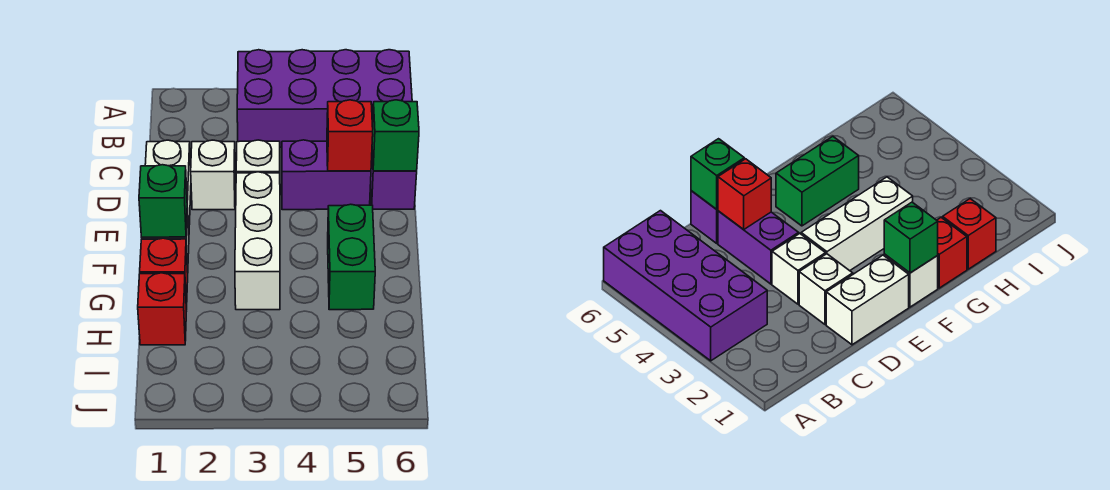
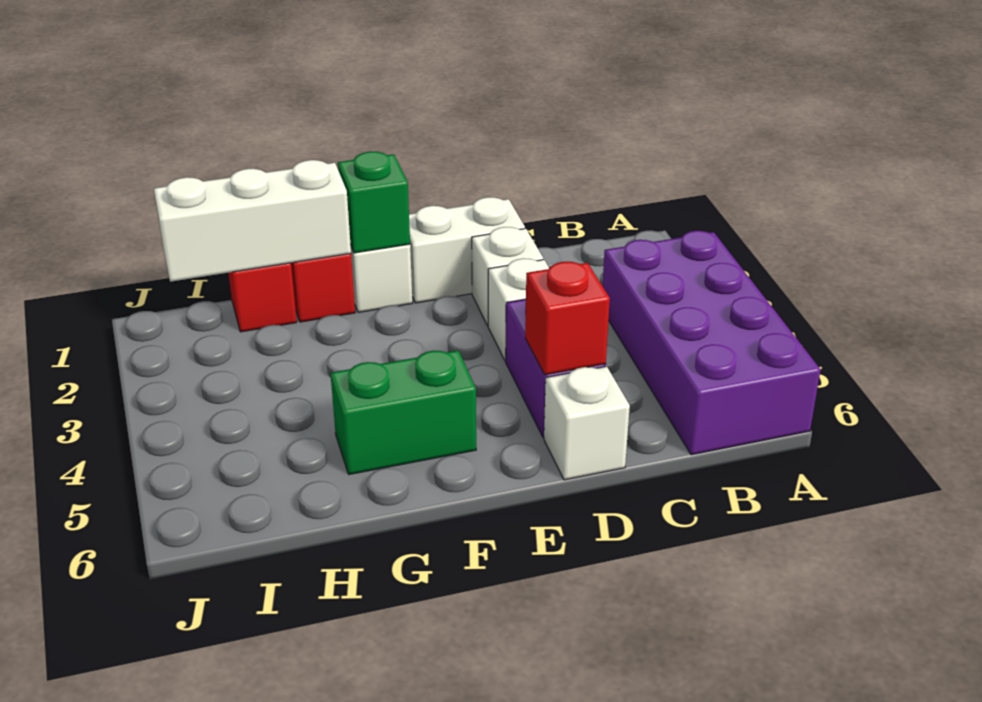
purple brick D6 level 1 -> white brick D6 level 1
green brick D6 level 2 -> none
white brick E3:G3 level 1 -> white brick G1:I1 level 2

